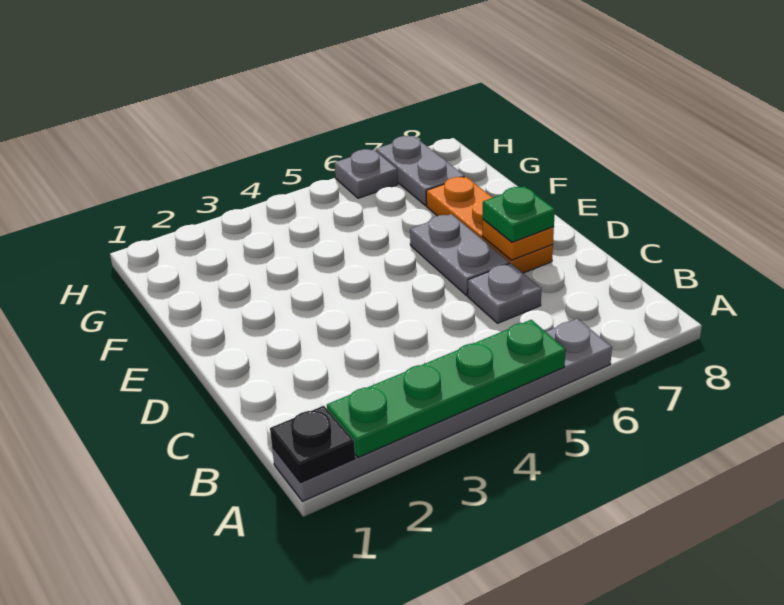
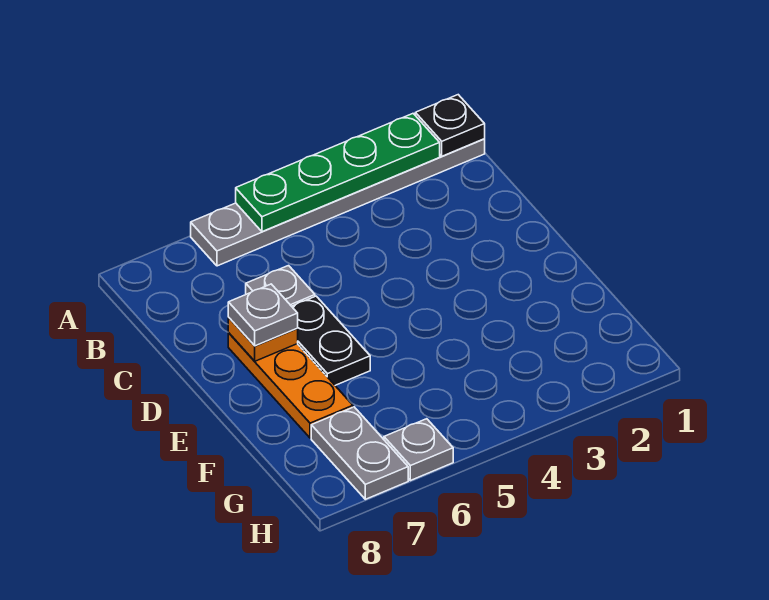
grey plate D6:E6 level 1 -> black plate D6:E6 level 1
green plate D7 level 3 -> grey plate D7 level 3

